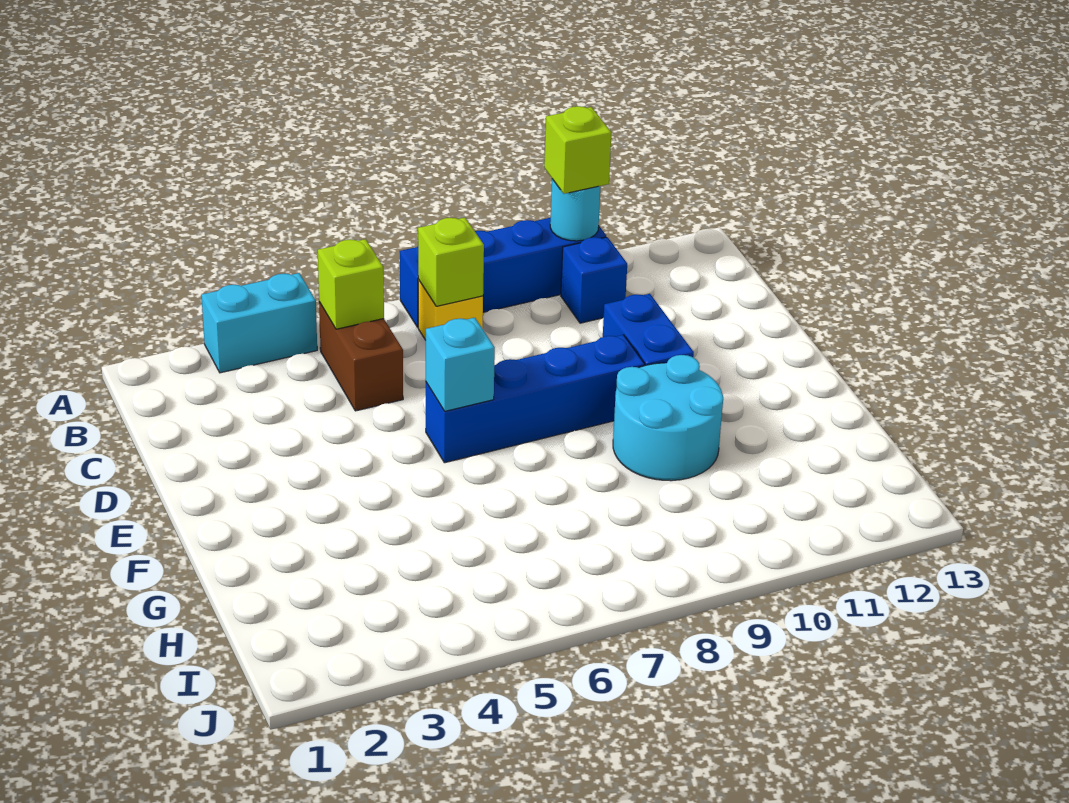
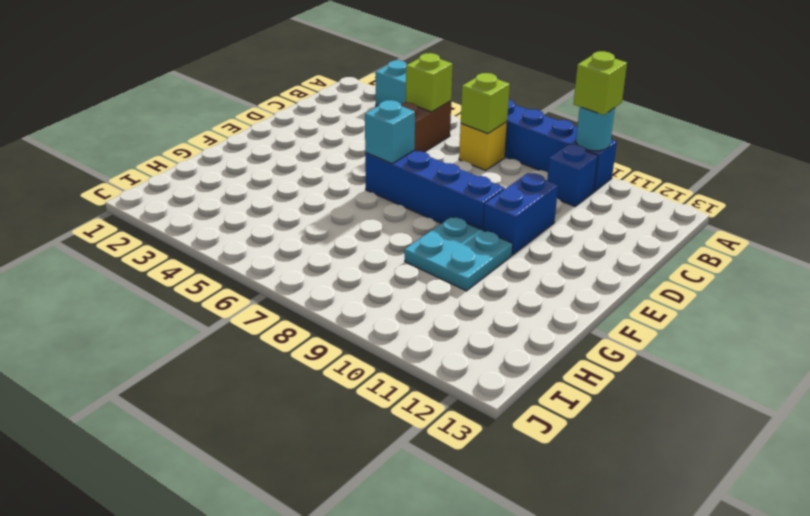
cyan round brick F9:G10 level 1 -> cyan plate F9:G10 level 1

